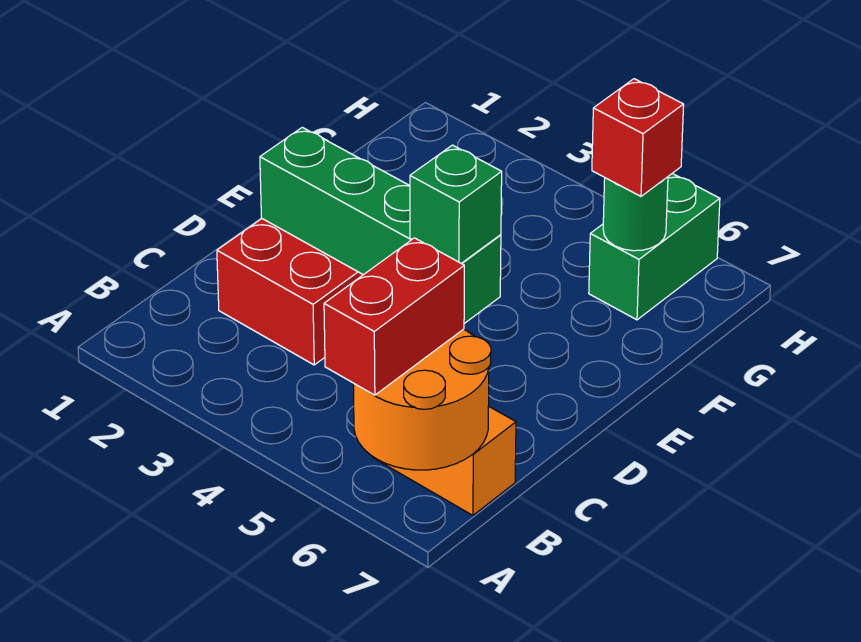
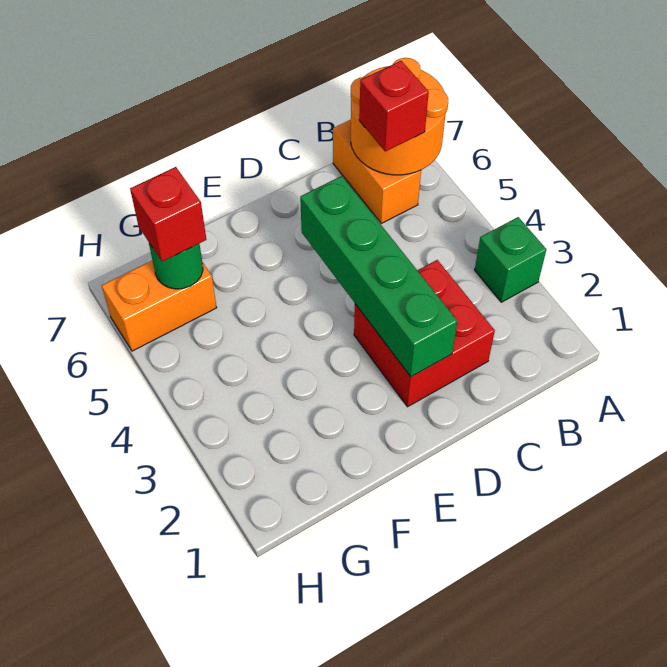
red brick A6:B6 level 3 -> red brick B6 level 3
green brick D5 level 3 -> green brick A3 level 1
green brick G6:H6 level 1 -> orange brick G6:H6 level 1

